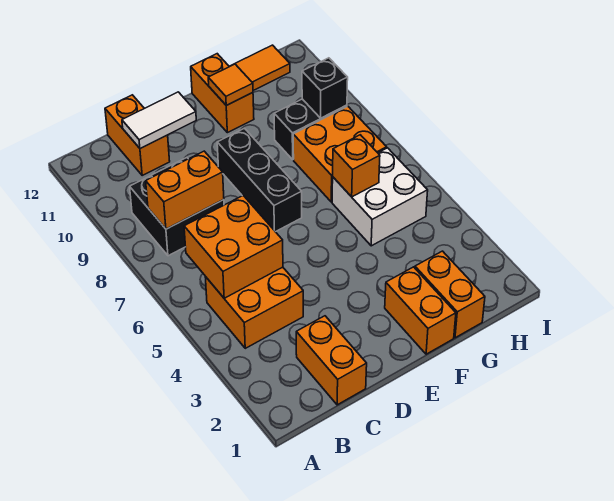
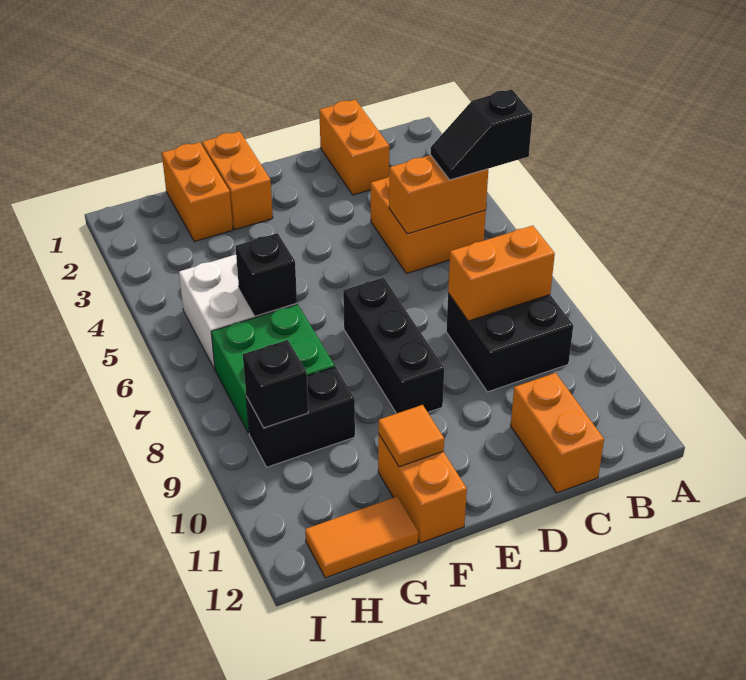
none -> black slope A5:B5 level 3 top A
orange brick B5:C6 level 2 -> orange brick B5:C5 level 2
white tile C11:D11 level 2 -> none
orange brick G6 level 2 -> black brick G6 level 2
orange brick G7:H8 level 1 -> green brick G7:H8 level 1

